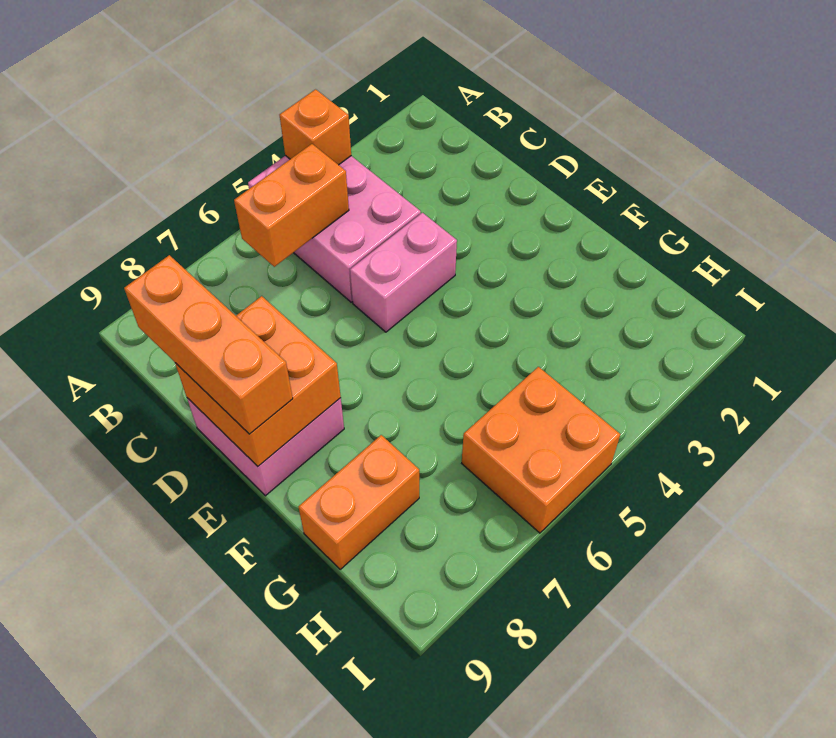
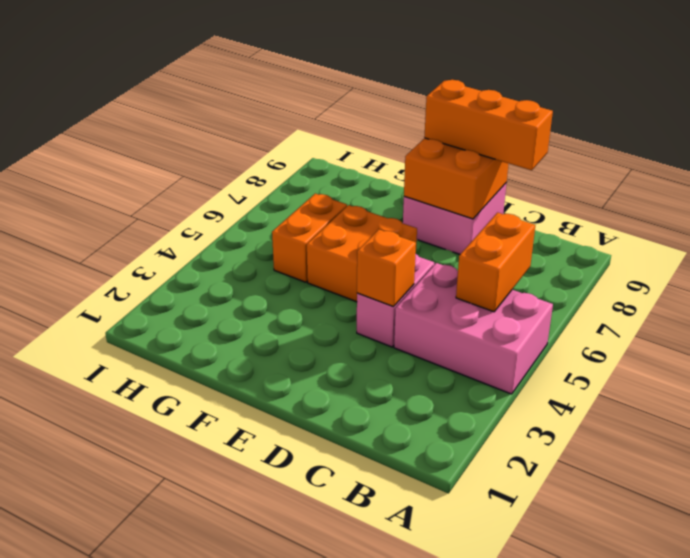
orange brick A4 level 2 -> orange brick D4 level 2
orange brick G8:G9 level 1 -> orange brick G5:G6 level 1
orange brick H5:I6 level 1 -> orange brick E5:F6 level 1

